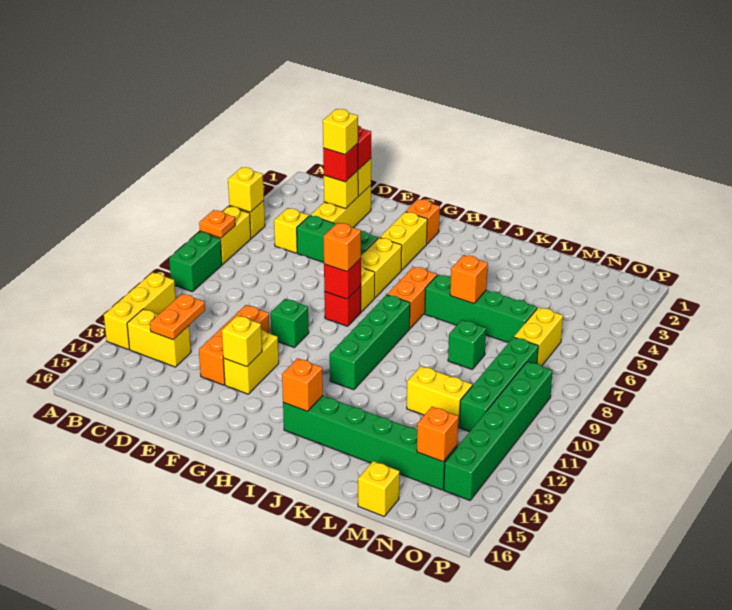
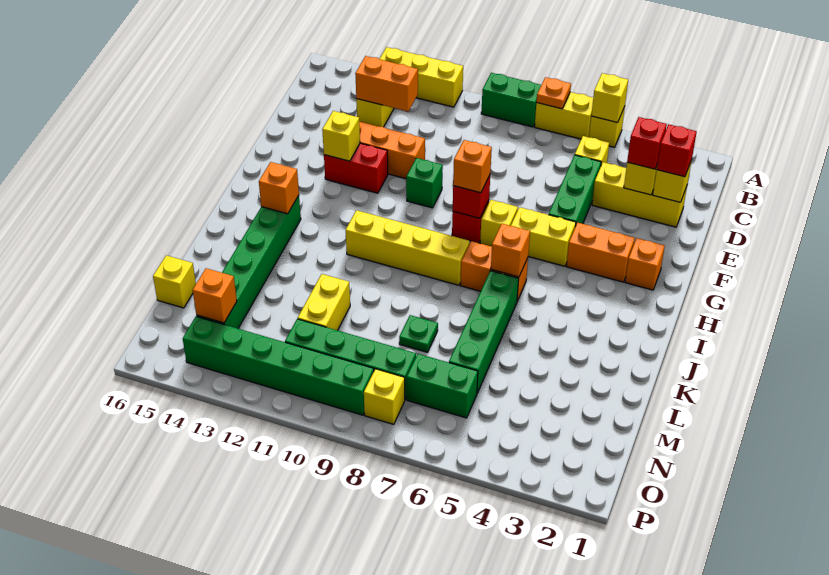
orange plate C12:C13 level 2 -> orange brick C12:C13 level 2
yellow brick D3 level 4 -> yellow brick O8 level 1
yellow brick F12:F13 level 1 -> red brick F12:F13 level 1
yellow brick G3:G4 level 1 -> orange brick G3:G4 level 1
green brick I8:I11 level 1 -> yellow brick I8:I11 level 1
orange brick K6 level 2 -> orange brick I6 level 2
green brick L8 level 1 -> green plate L8 level 1
yellow brick N6:N7 level 1 -> green brick N6:N7 level 1

